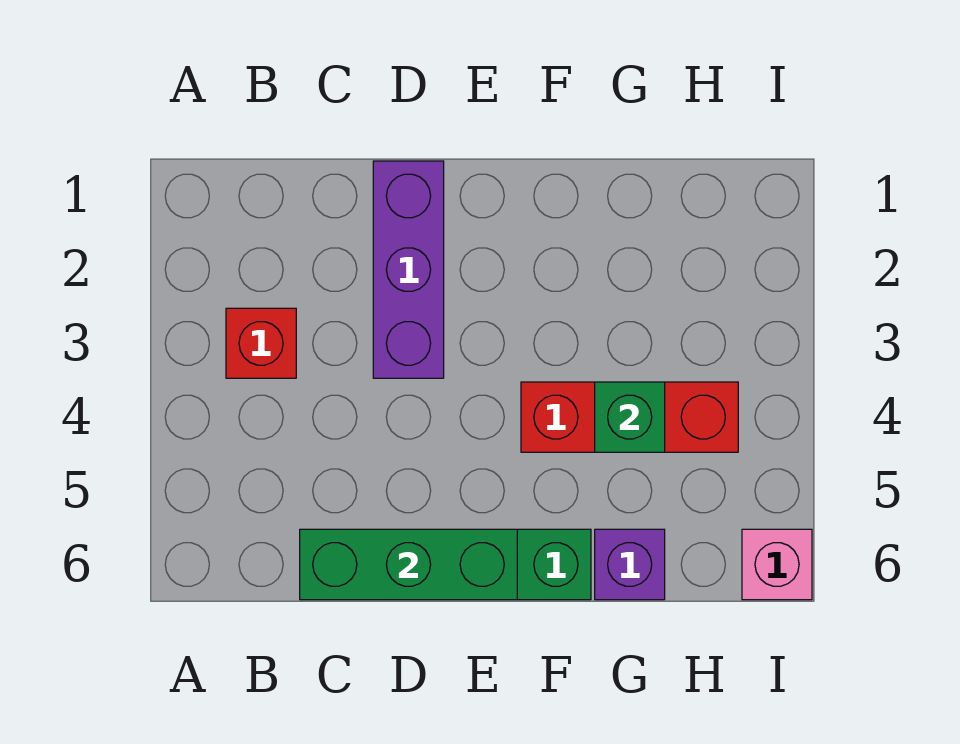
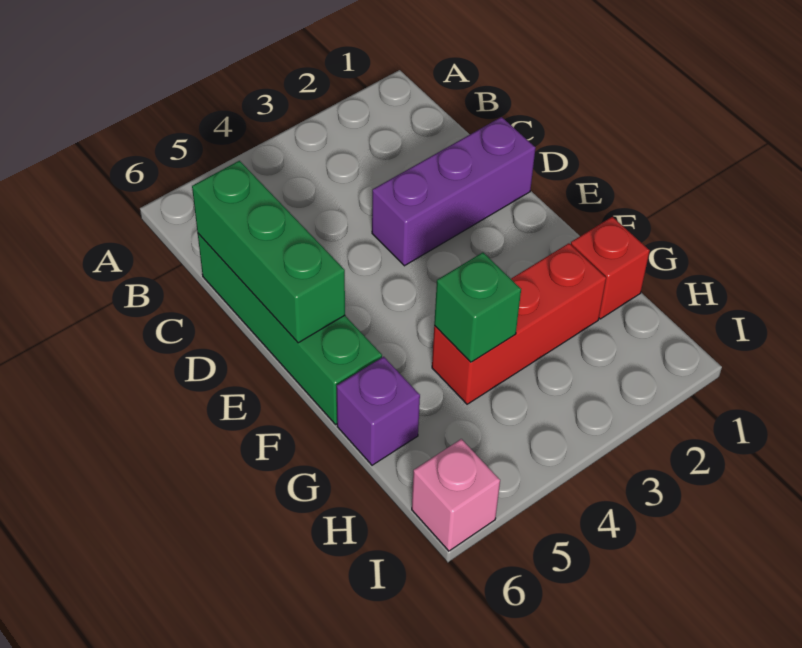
red brick B3 level 1 -> red brick G1 level 1
red brick F4:H4 level 1 -> red brick G2:G4 level 1

